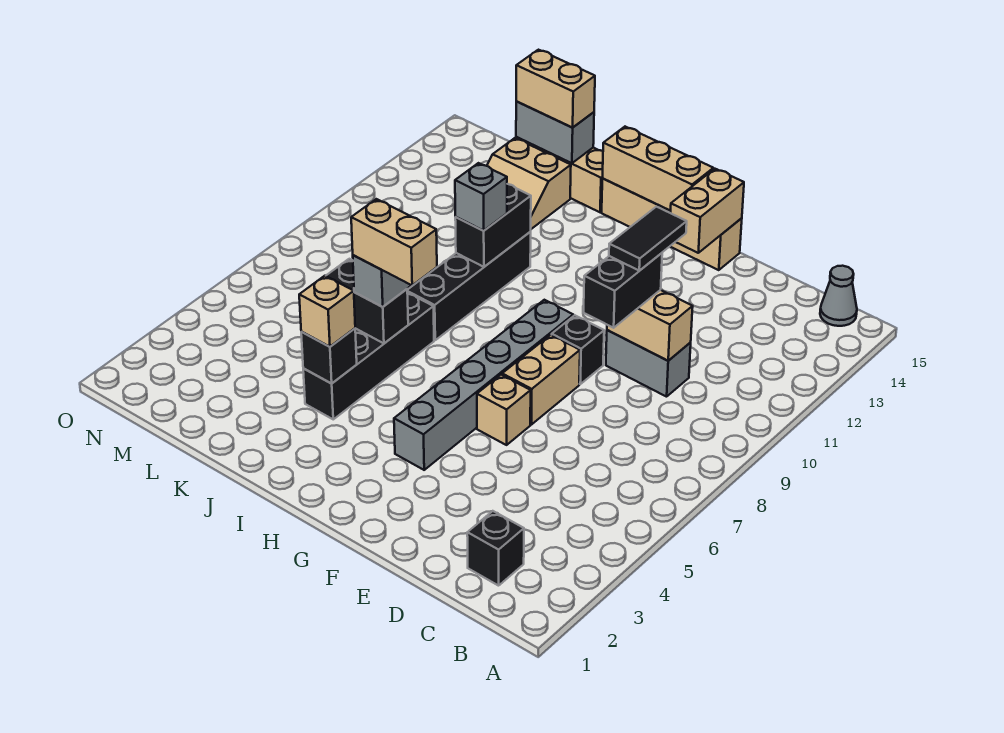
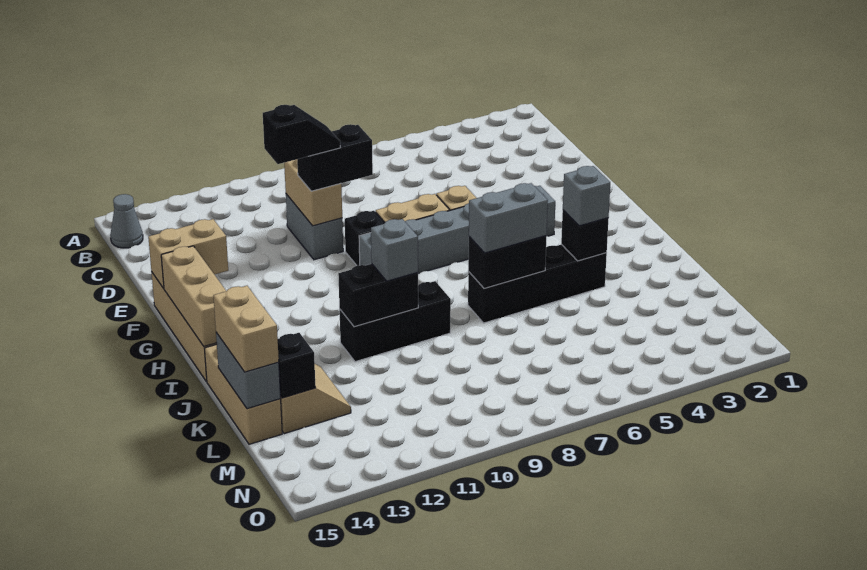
black brick C2 level 1 -> black brick L14 level 2
black tile E10:E11 level 4 -> black slope E10:E11 level 4 top 11
tan brick I6:J6 level 4 -> none
tan brick J4 level 3 -> grey brick J4 level 3
black brick J6:K6 level 2 -> black brick J6:J7 level 2
black brick J8:J11 level 1 -> black brick J9:J11 level 1

